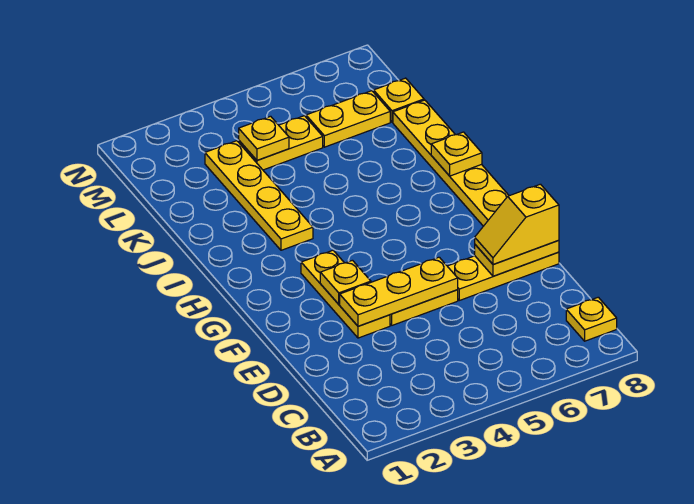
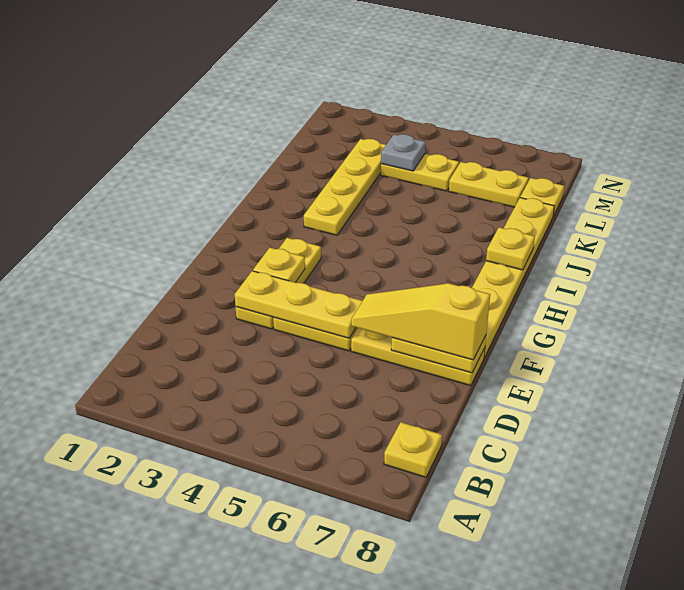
yellow slope E7:E8 level 3 top 8 -> yellow slope E6:E8 level 3 top 8
yellow plate L4 level 2 -> grey plate L4 level 2

